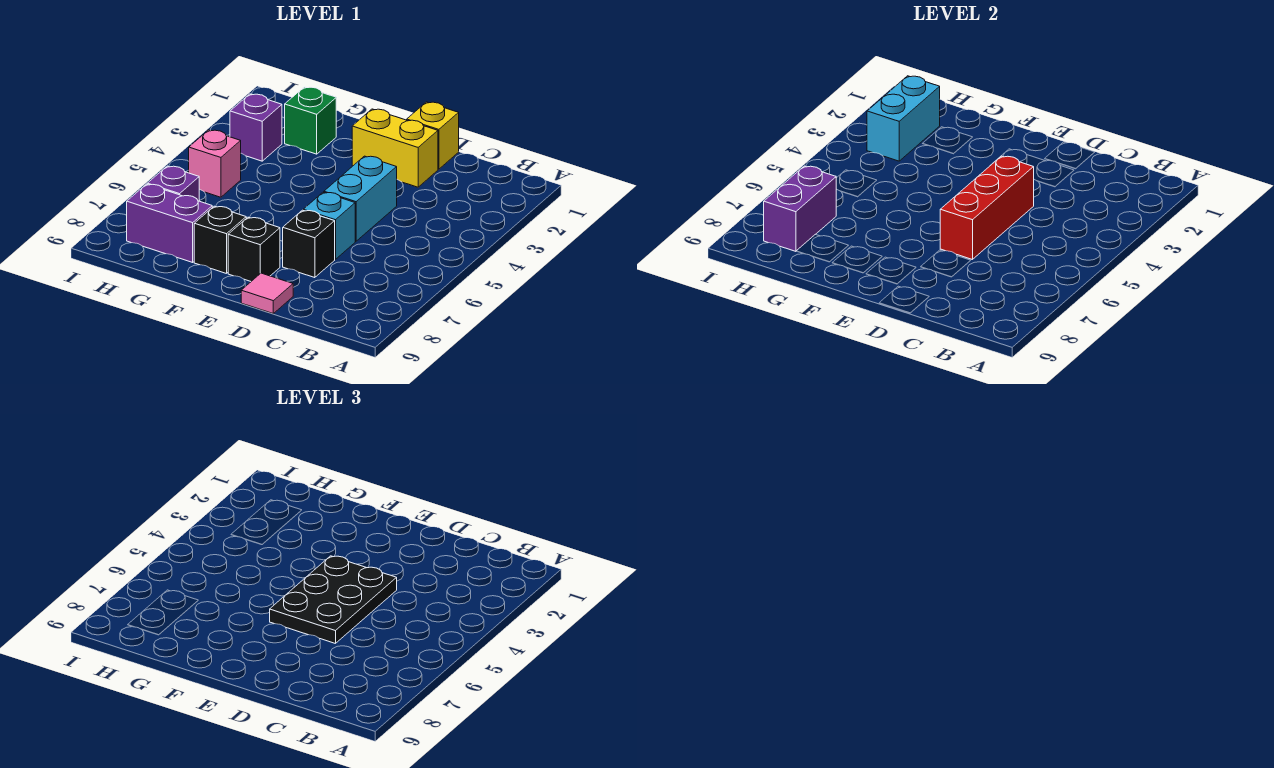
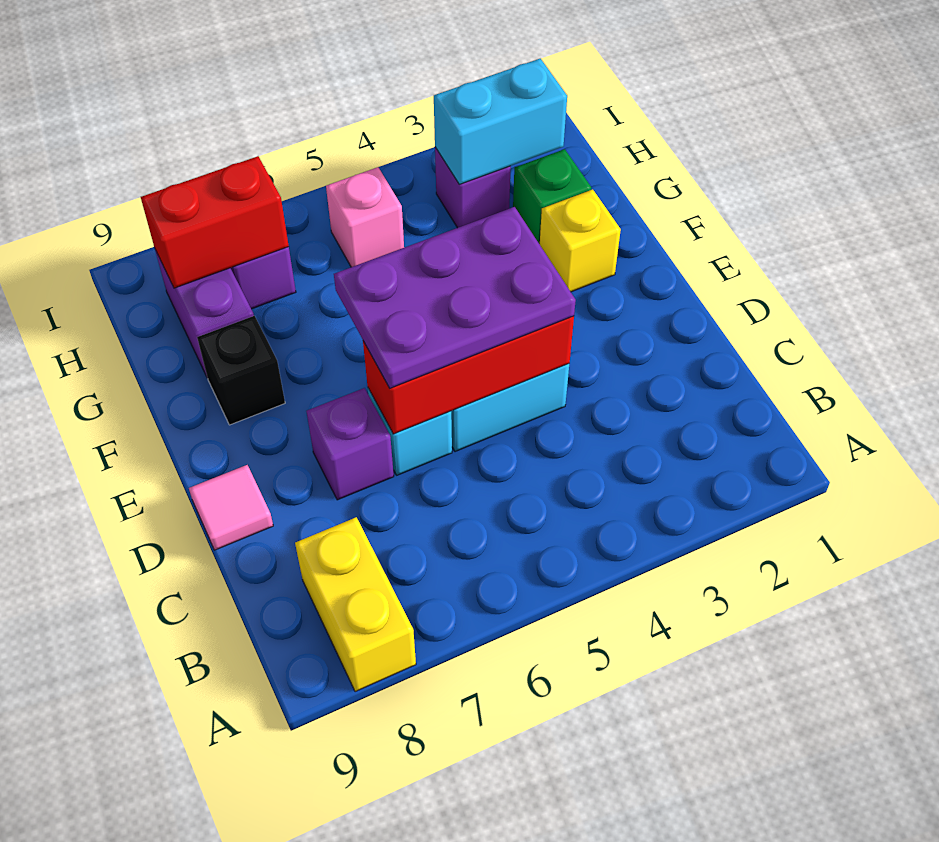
yellow brick D1 level 1 -> yellow brick F2 level 1
yellow brick D2:E2 level 1 -> yellow brick A8:B8 level 1
black plate D4:E6 level 3 -> purple plate D4:E6 level 3
black brick D7 level 1 -> purple brick D7 level 1
black brick E8 level 1 -> none
purple brick H7:H8 level 2 -> red brick H7:H8 level 2

